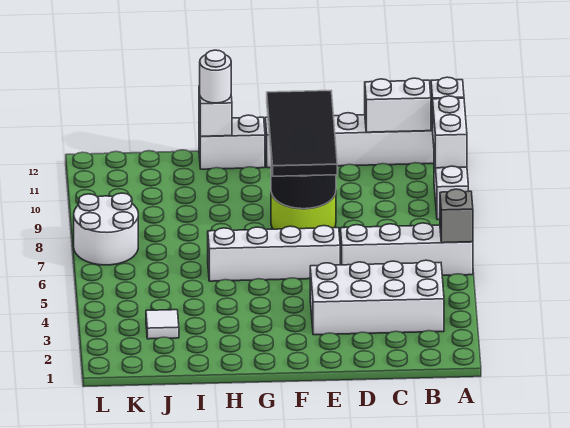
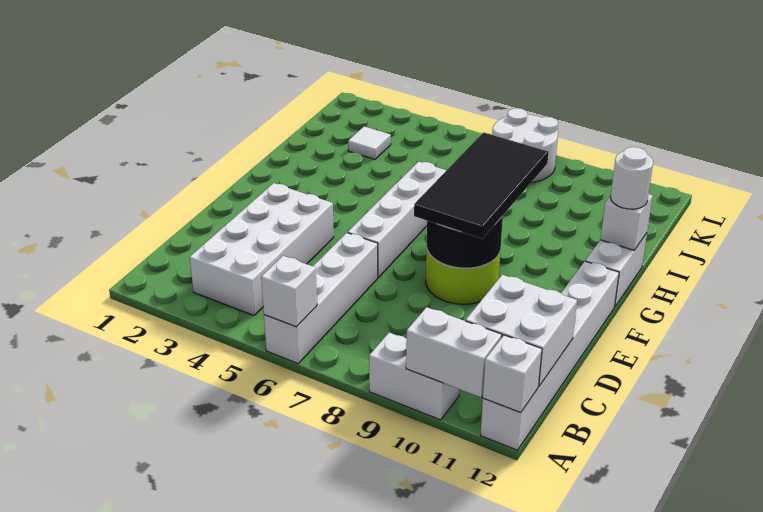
grey brick A6 level 2 -> white brick A6 level 2
white brick B12:C12 level 2 -> white brick B11:C12 level 2
black tile E8:F11 level 3 -> black tile E8:H9 level 3

